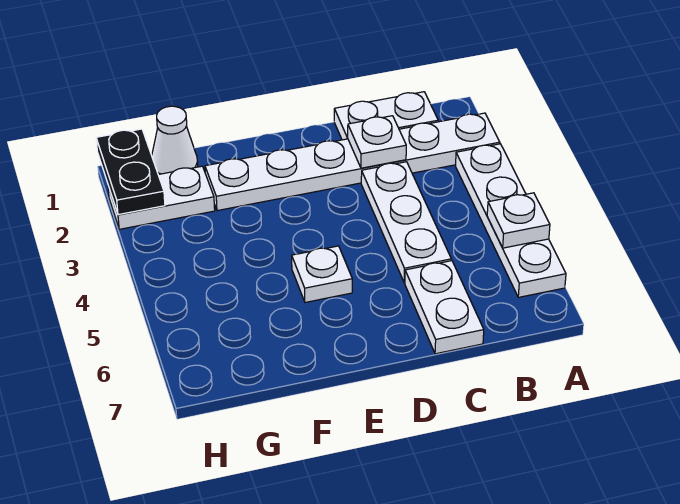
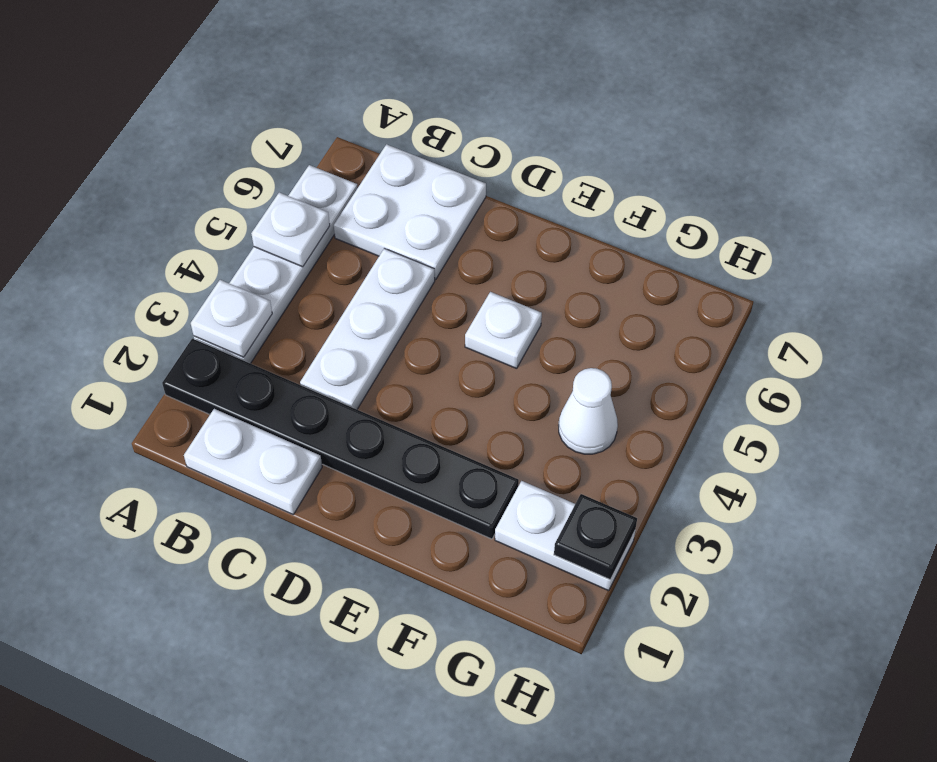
white plate A2:F2 level 1 -> black plate A2:F2 level 1
white plate C2 level 2 -> white plate A3 level 2
white plate C6:C7 level 1 -> white plate B6:C7 level 1
white cone G1 level 1 -> white cone G4 level 1
black plate H1:H2 level 2 -> black plate H2 level 2

